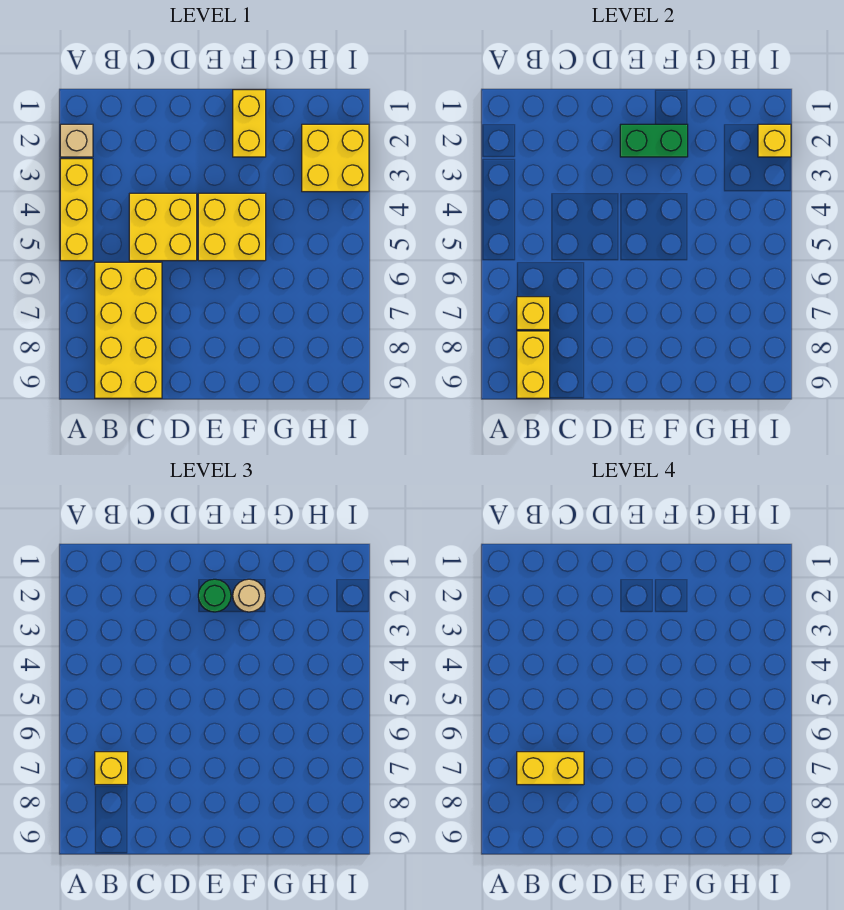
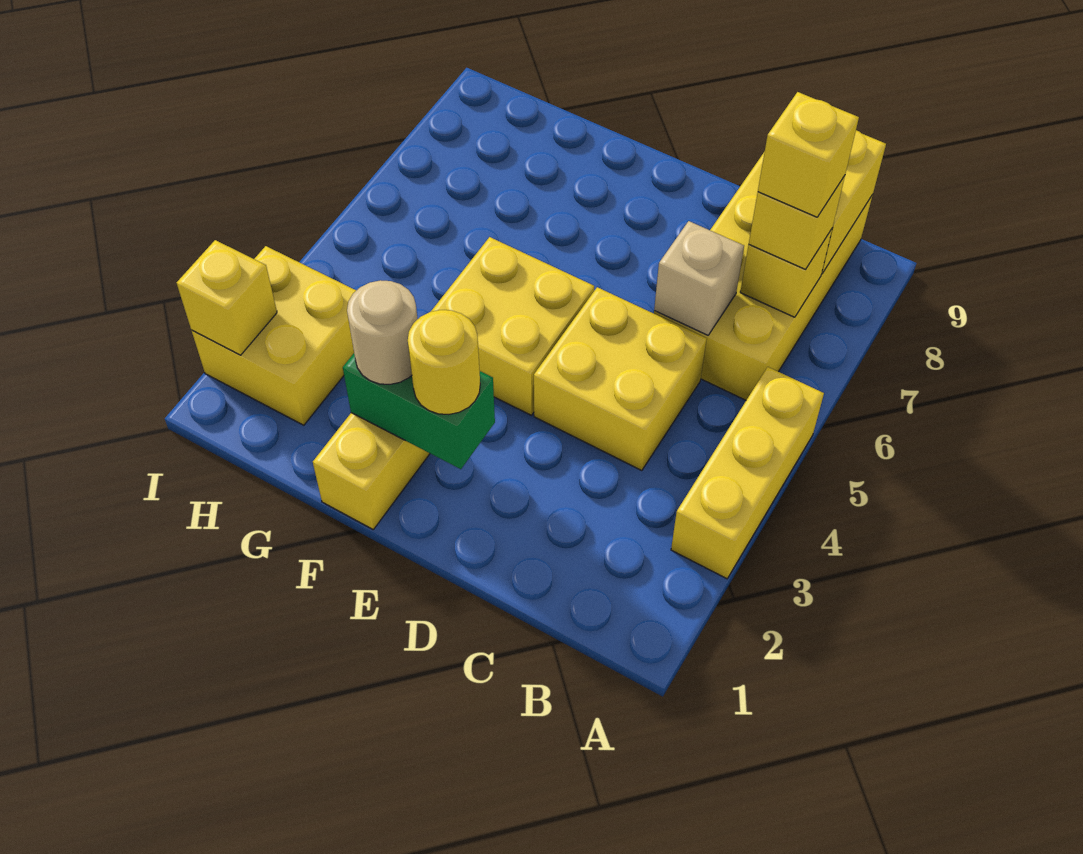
tan brick A2 level 1 -> tan brick C6 level 2
yellow brick B7:C7 level 4 -> yellow brick B7 level 4
green round brick E2 level 3 -> yellow round brick E2 level 3

